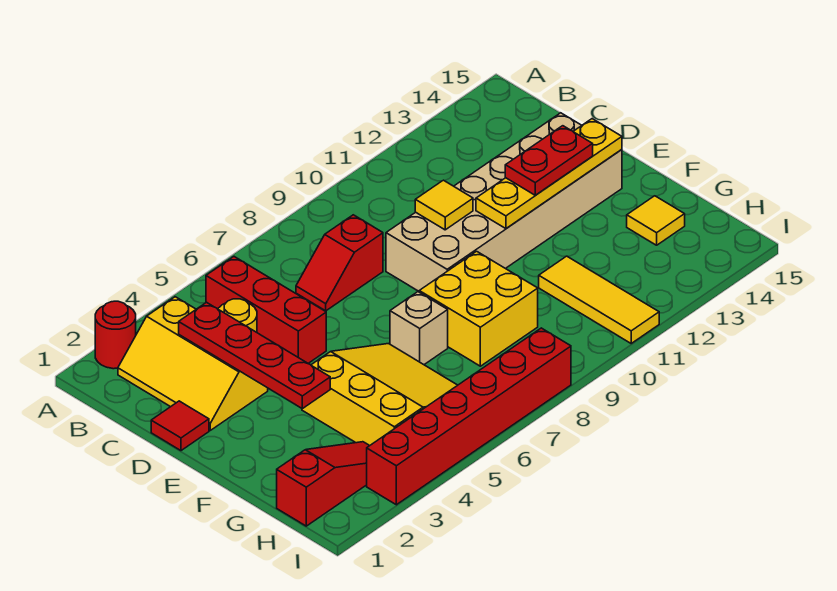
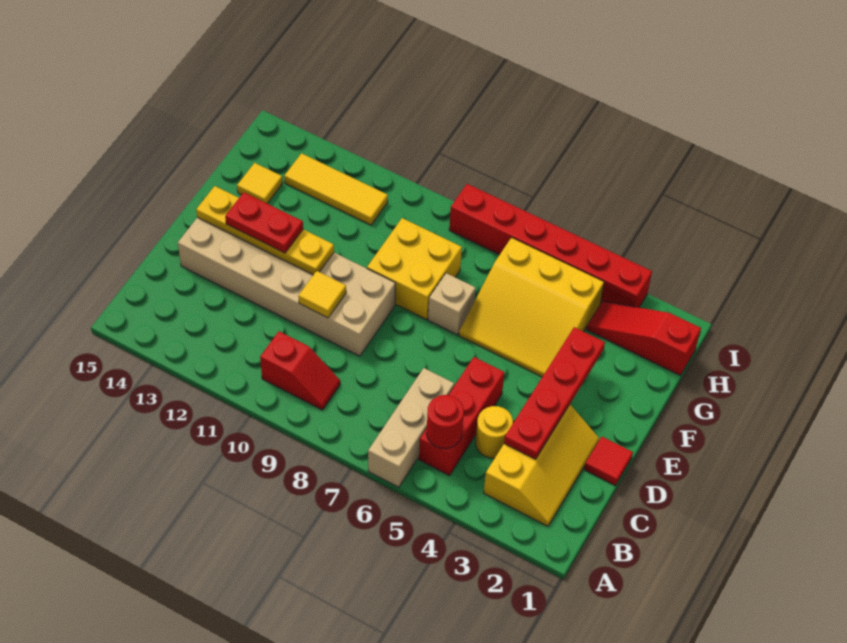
red round brick A2 level 1 -> red round brick B5 level 2
none -> tan brick A6:C6 level 1
red slope C7:C8 level 1 top 8 -> red slope B9:B10 level 1 top 10
yellow slope F4:H6 level 1 top 4 -> yellow slope F4:H6 level 1 top H
yellow tile G11:I11 level 1 -> yellow tile H11:H13 level 1

